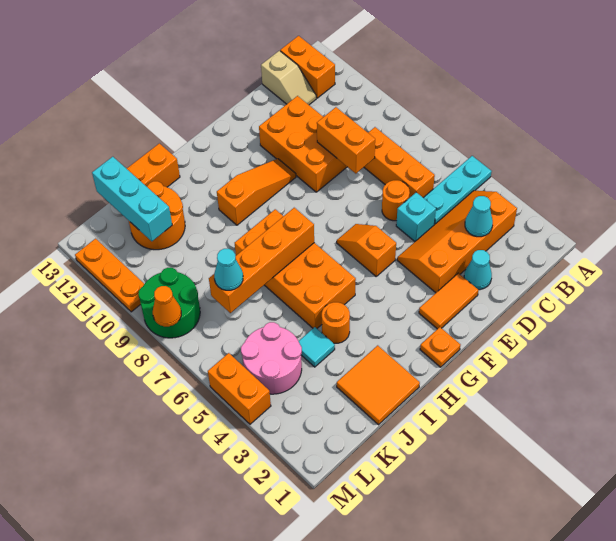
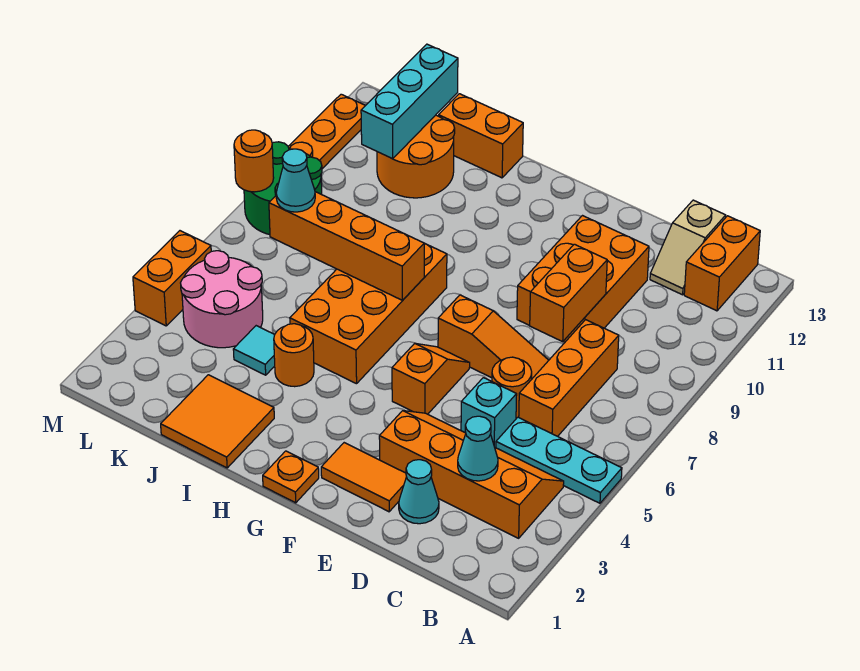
orange slope F10:H10 level 1 top H -> orange slope D7:F7 level 1 top F
orange cone M8 level 2 -> orange round brick M8 level 2

